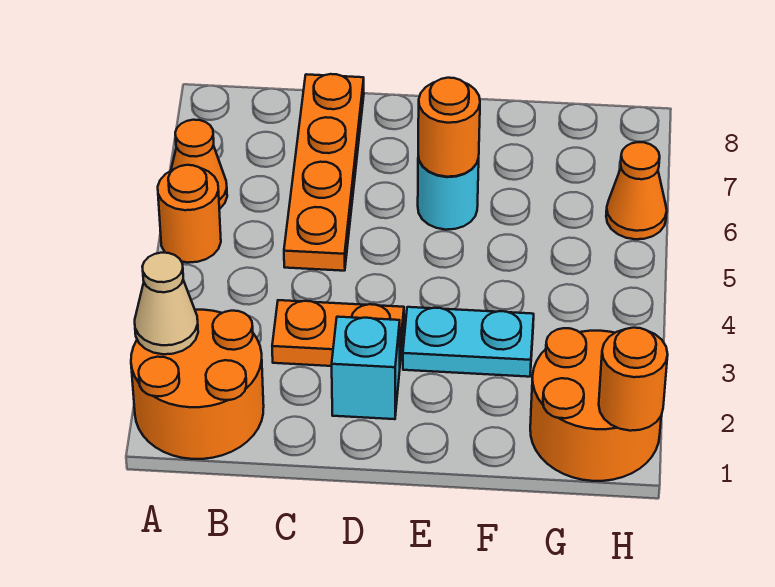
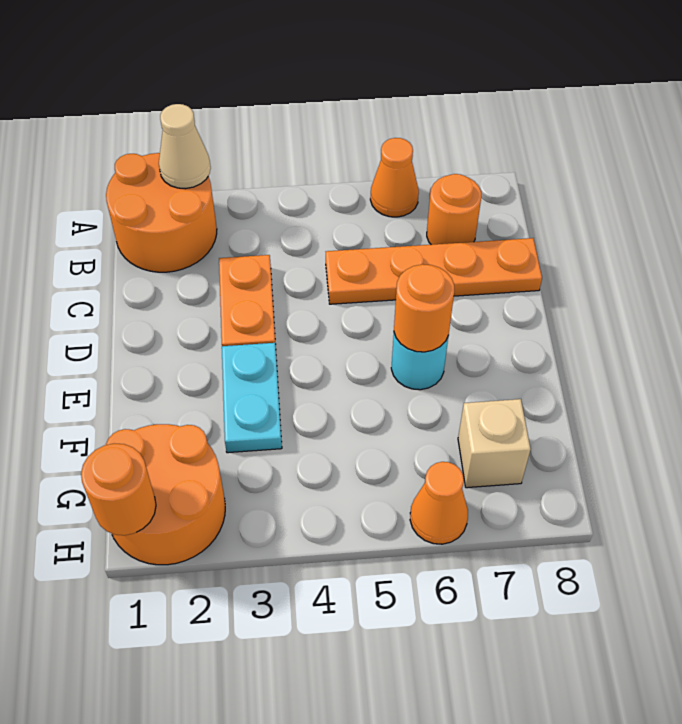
orange round brick A5 level 1 -> orange round brick B7 level 1
cyan brick D2 level 1 -> none
none -> tan brick G7 level 1

